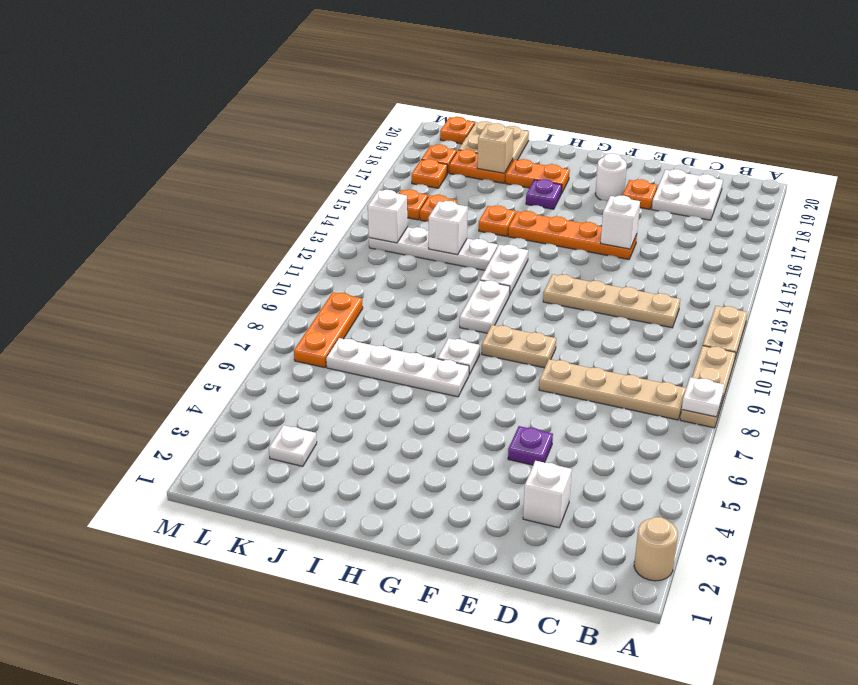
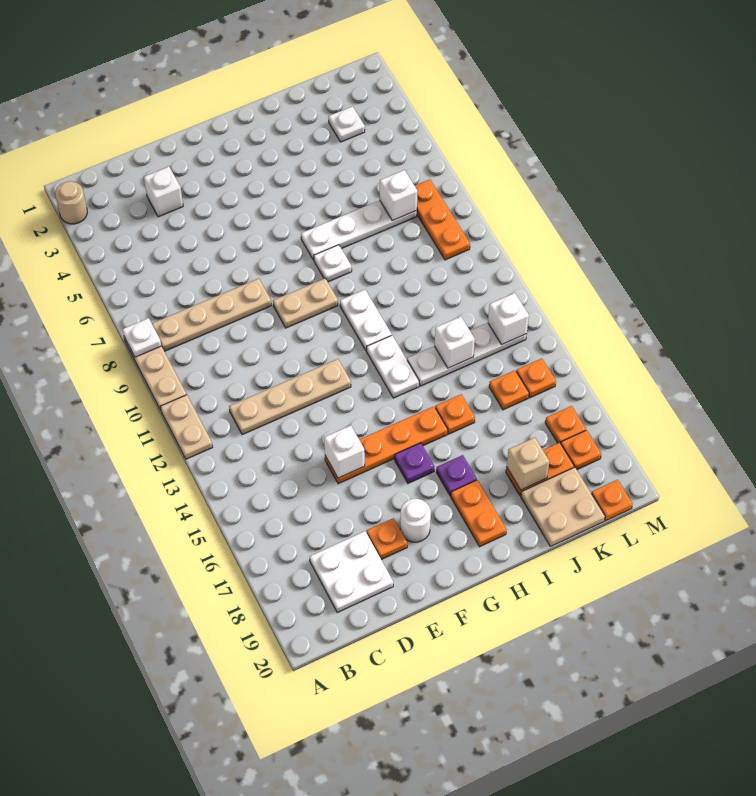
purple plate E5 level 1 -> purple plate G16 level 1
orange plate H18:I18 level 1 -> orange plate H18:H19 level 1
none -> white brick K7 level 2

